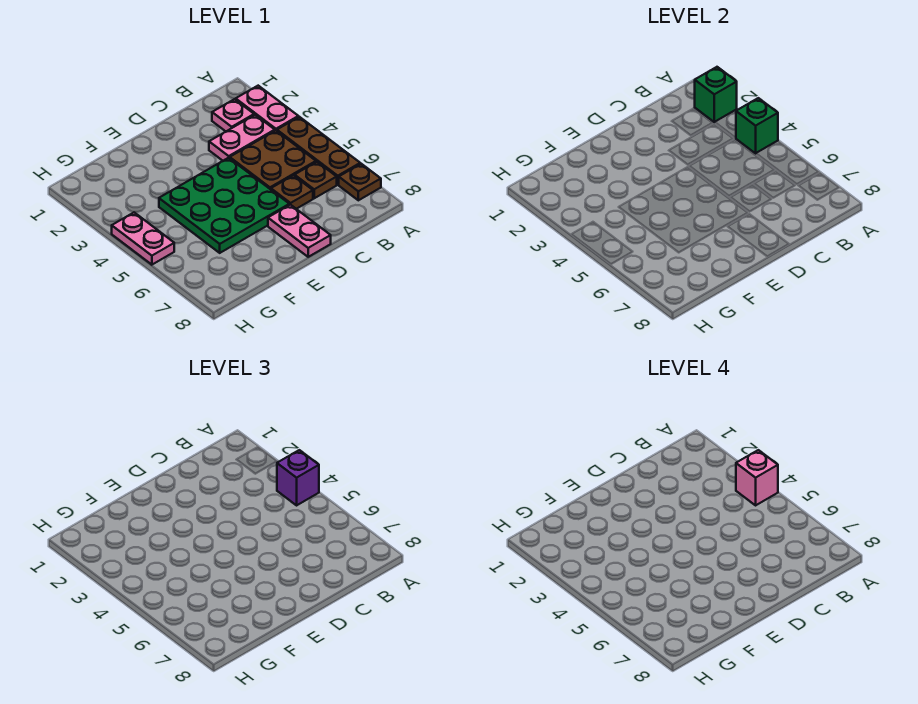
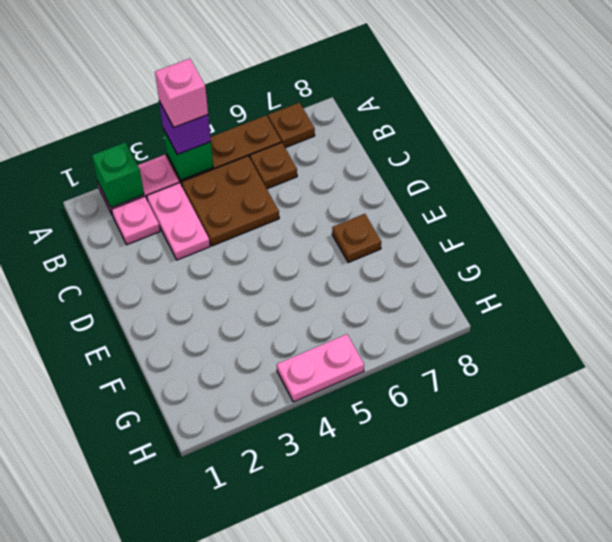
brown plate C6 level 1 -> brown plate E7 level 1
green plate D4:F6 level 1 -> none
pink plate D7:D8 level 1 -> none

